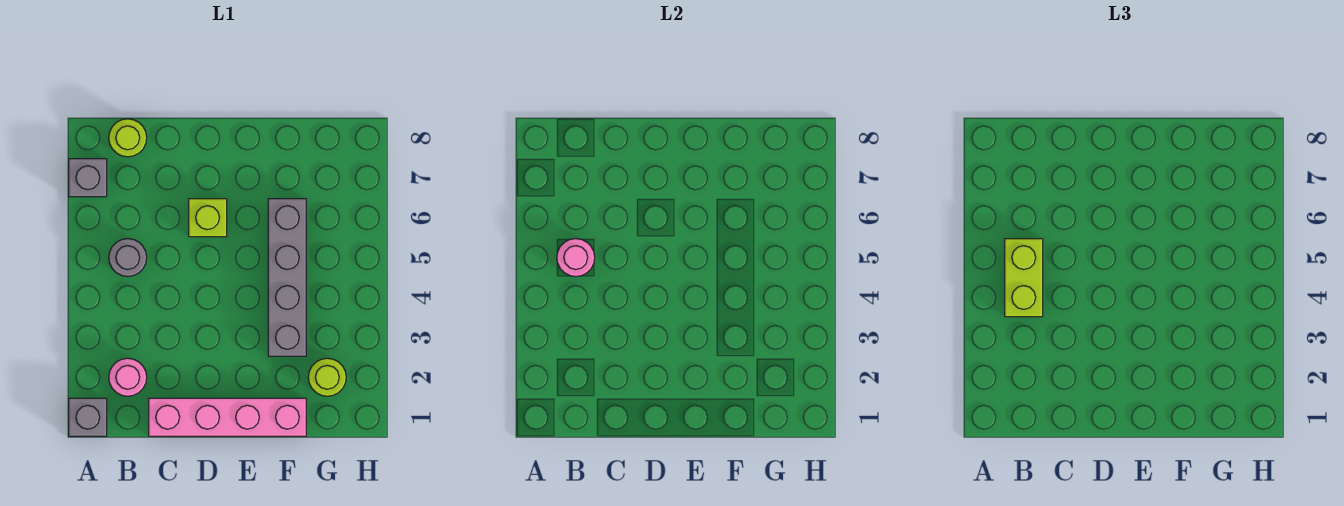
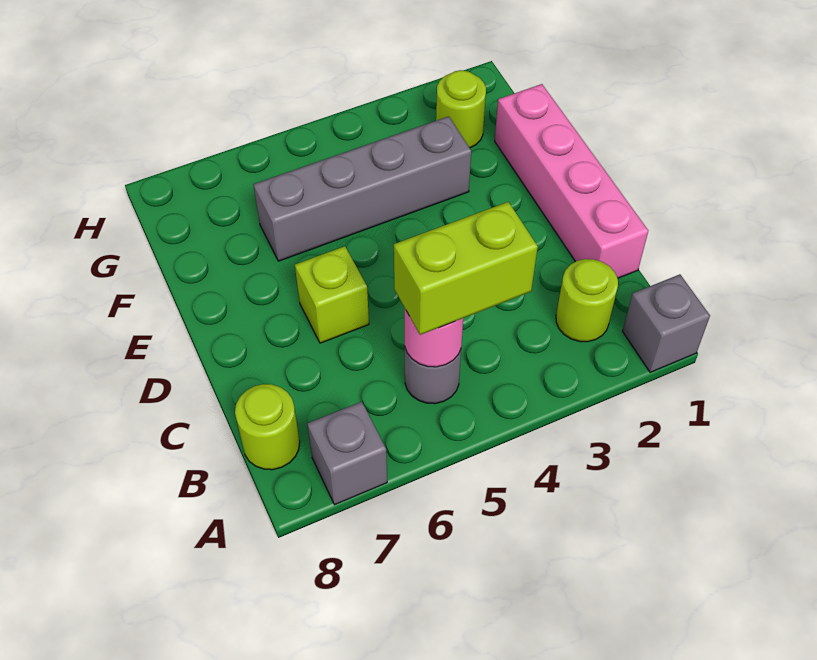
pink round brick B2 level 1 -> lime round brick B2 level 1

